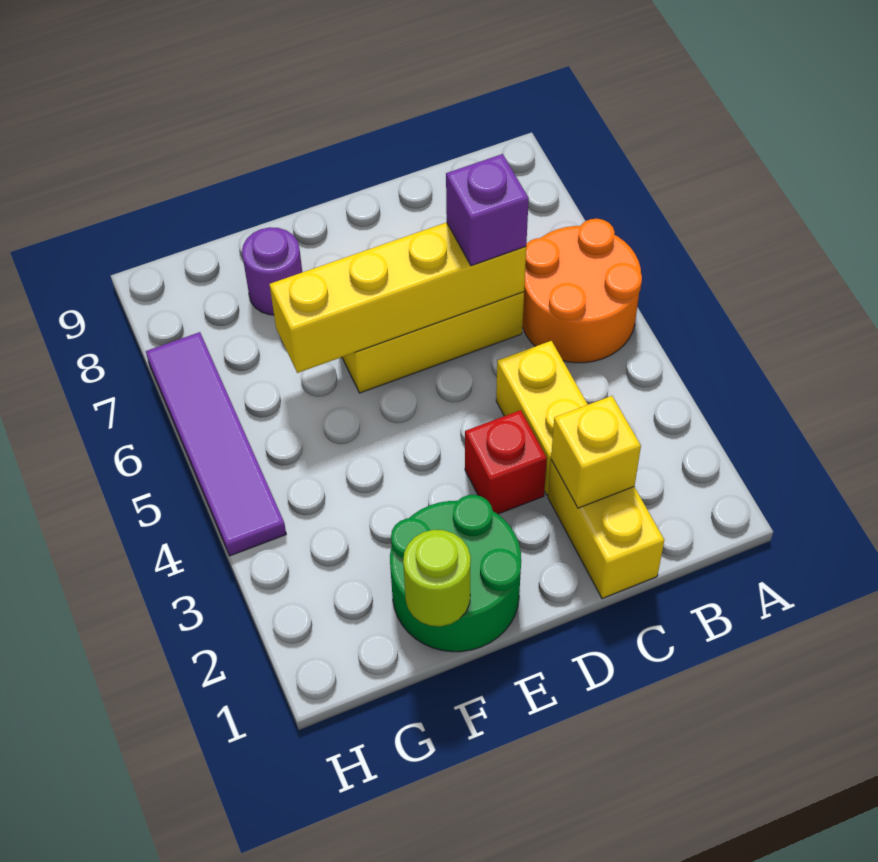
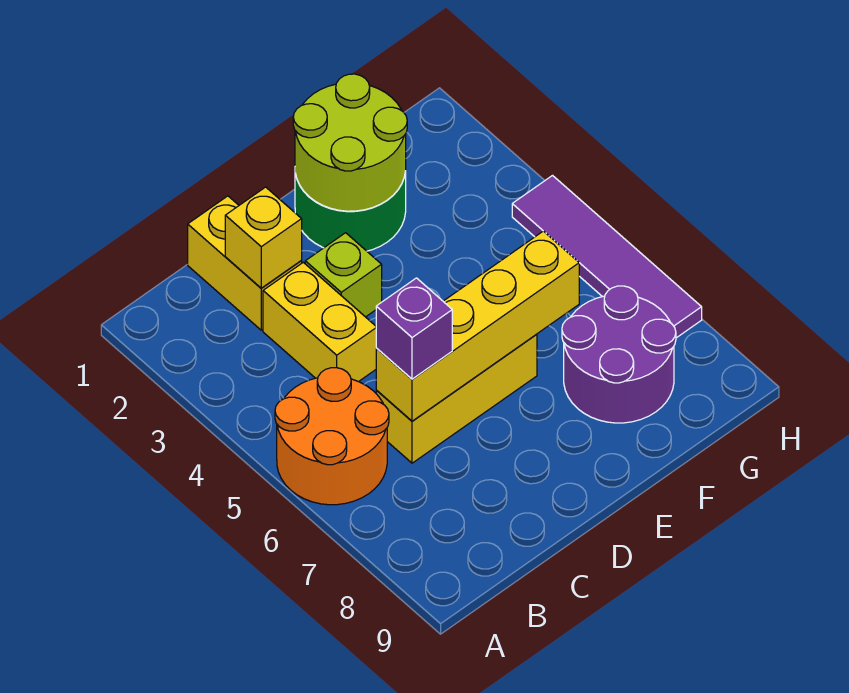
red brick D3 level 1 -> lime brick D3 level 1
lime round brick F1 level 2 -> lime round brick E1:F2 level 2
purple round brick F8 level 1 -> purple round brick F7:G8 level 1

